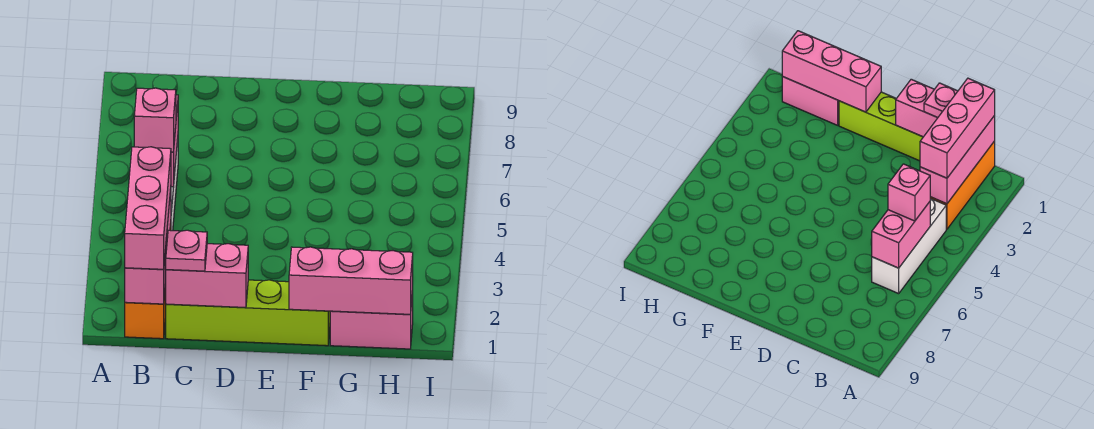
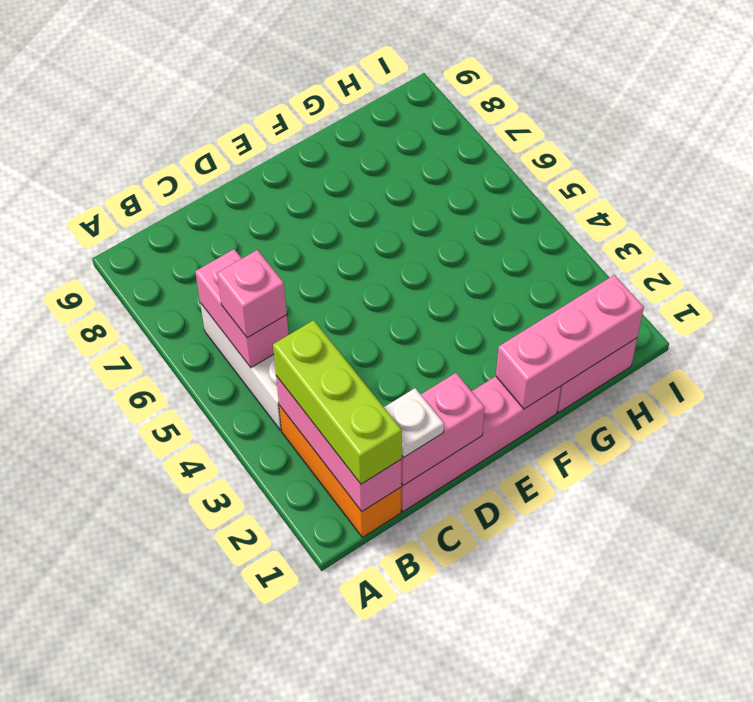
pink brick B1:B3 level 3 -> lime brick B1:B3 level 3
lime brick C1:F1 level 1 -> pink brick C1:F1 level 1
pink plate C1 level 3 -> white plate C1 level 3

